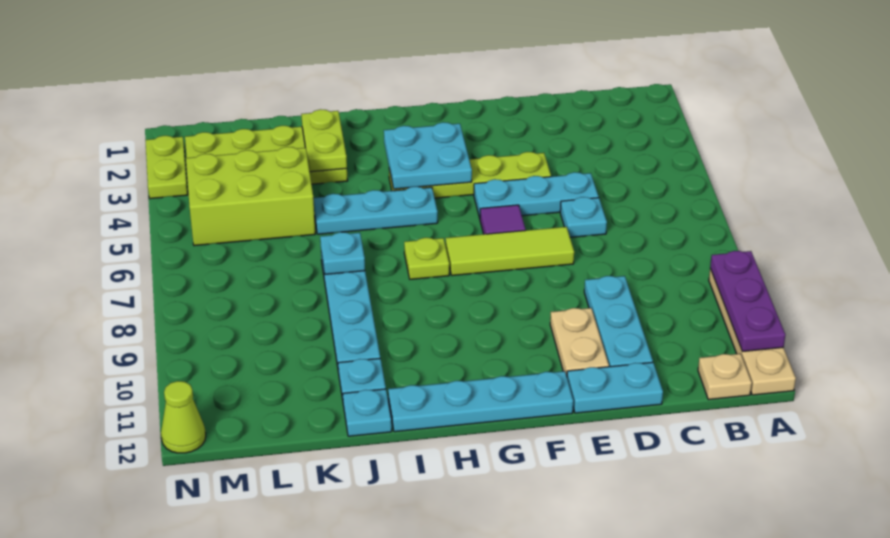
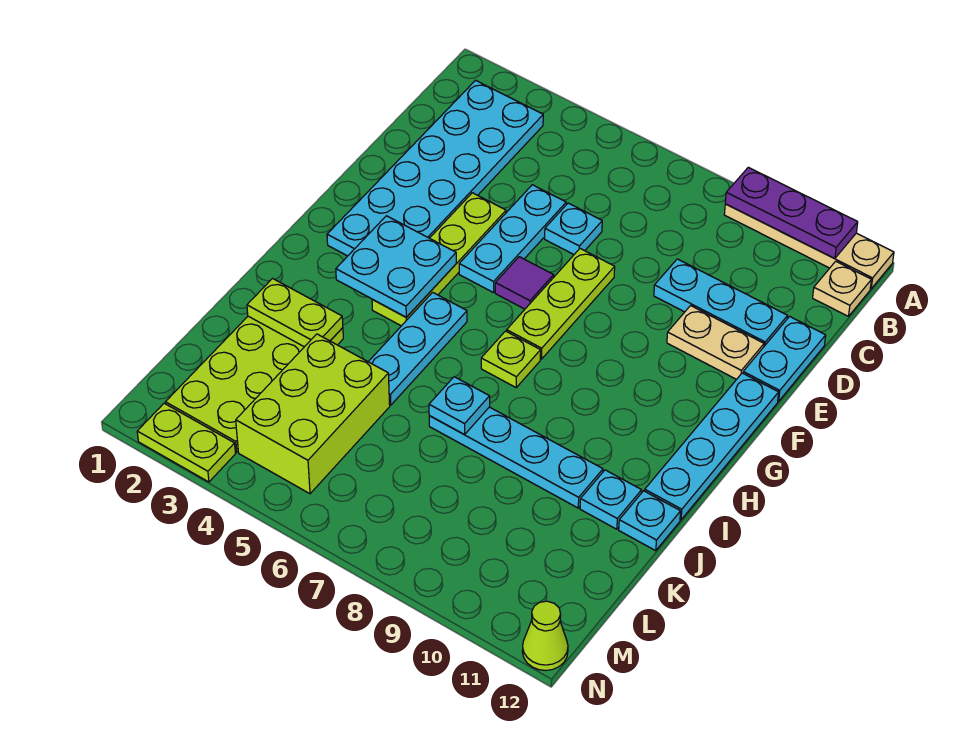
none -> cyan plate B2:G3 level 1
lime tile E7:G7 level 1 -> lime plate E7:G7 level 1

